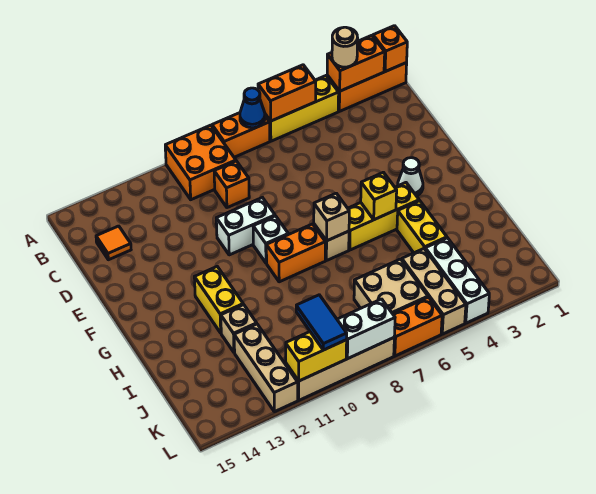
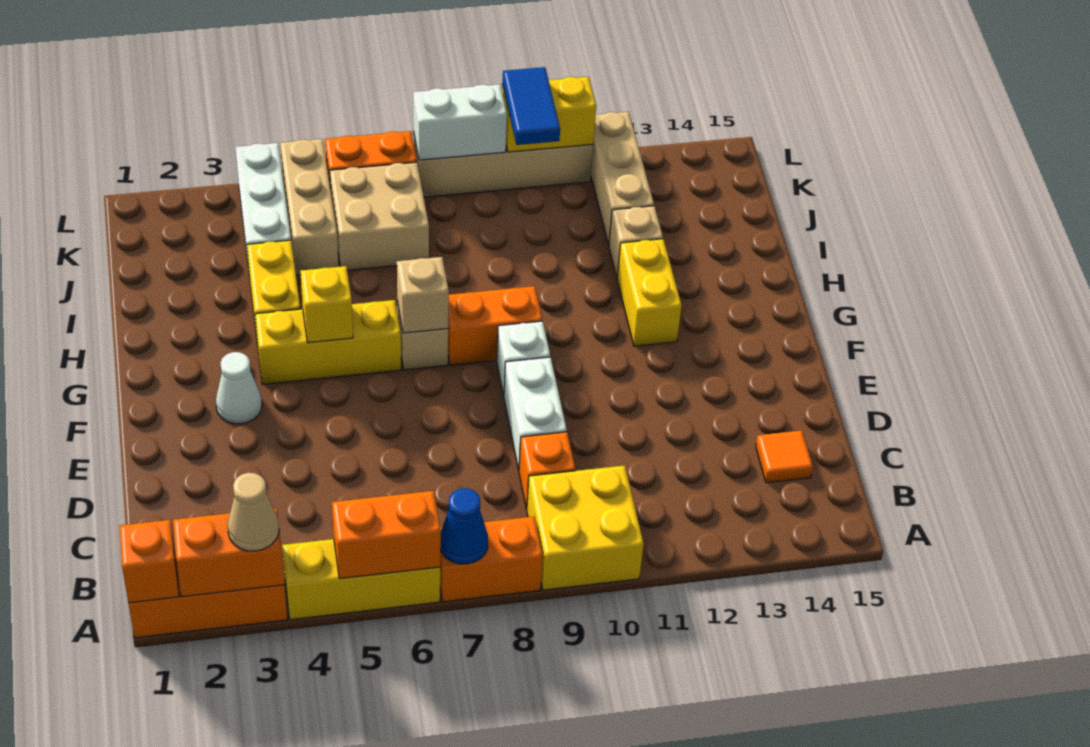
tan round brick A3 level 3 -> tan cone A3 level 3
orange brick A9:B10 level 1 -> yellow brick A9:B10 level 1
white brick E9:E10 level 1 -> white brick D9:E9 level 1

